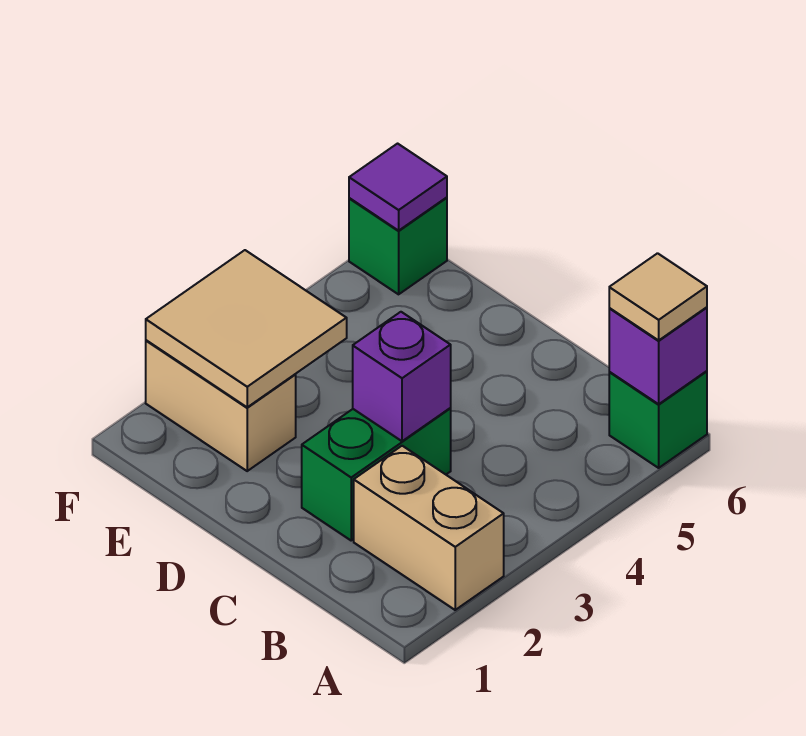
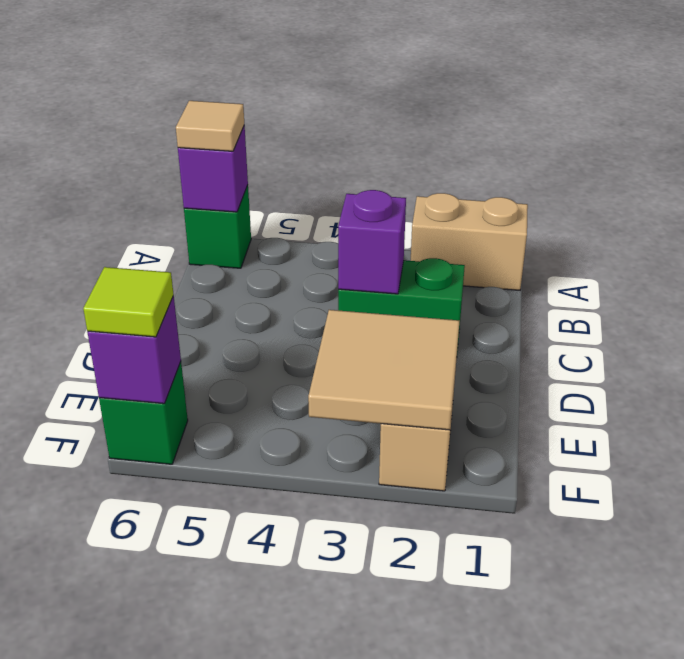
tan brick A2:B2 level 1 -> tan brick A1:A2 level 1
purple tile F6 level 2 -> purple brick F6 level 2
none -> lime tile F6 level 3

